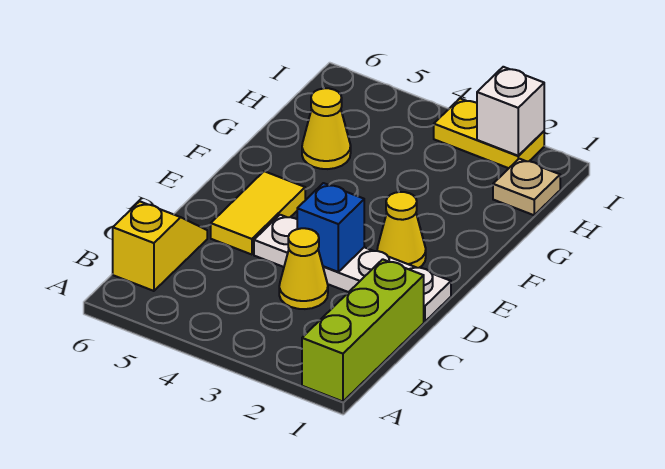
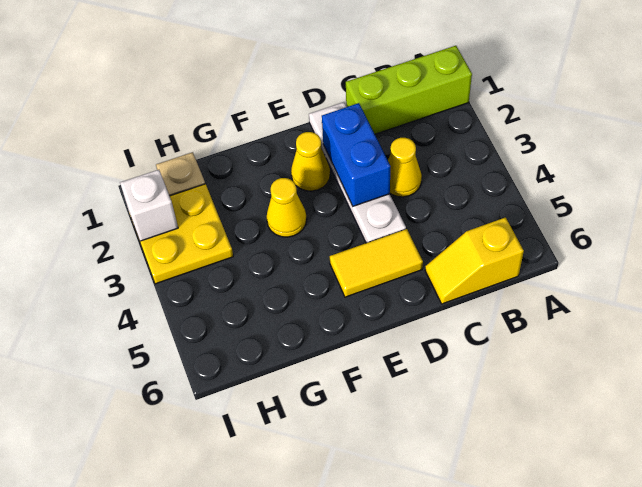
blue brick D3 level 2 -> blue brick D2:D3 level 2
yellow cone G5 level 1 -> yellow cone F3 level 1
yellow plate I2:I3 level 1 -> yellow plate H2:I3 level 1

